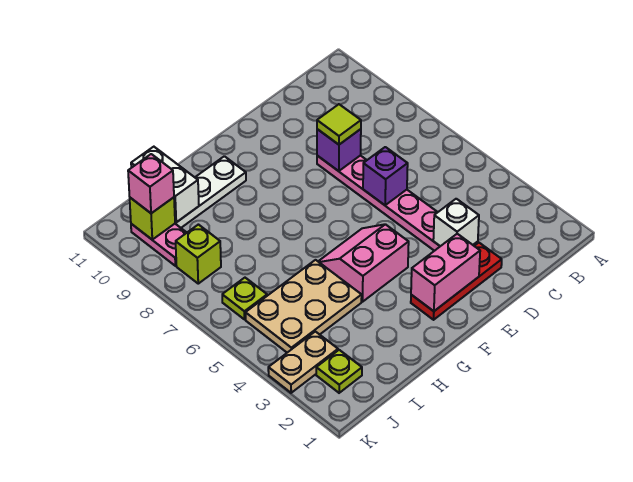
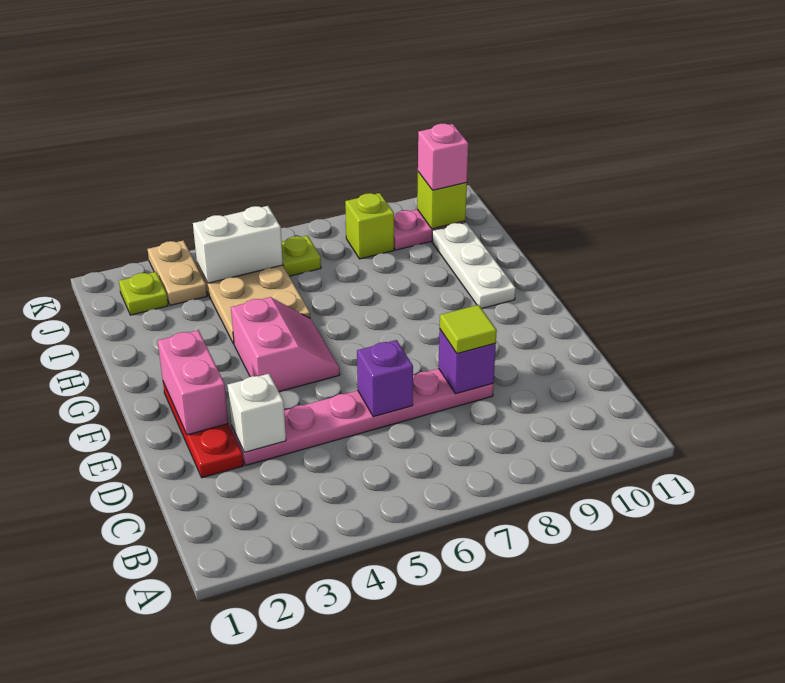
white brick I10:I11 level 2 -> white brick J4:J5 level 2

